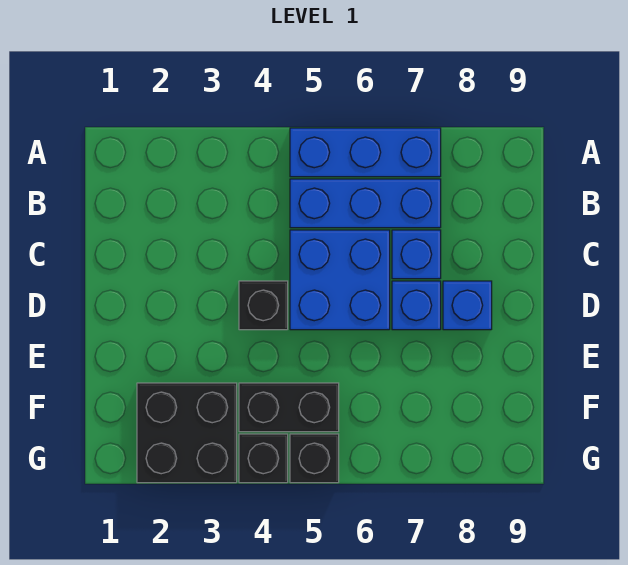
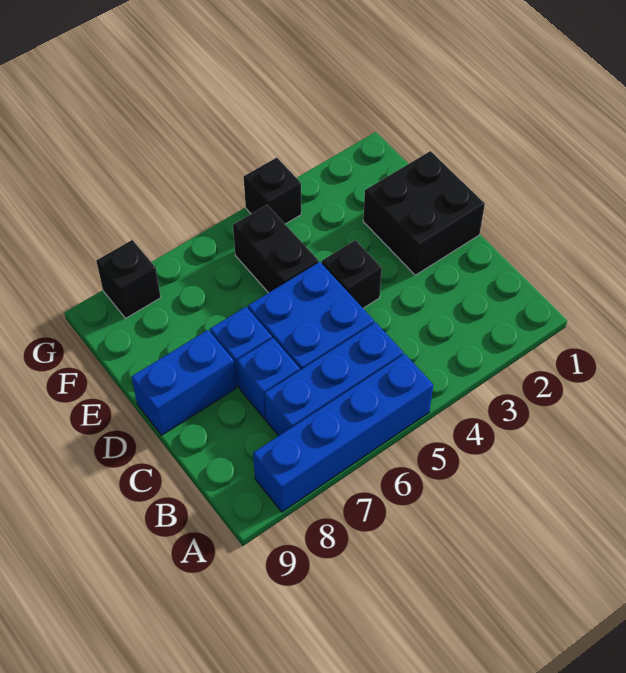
blue brick A5:A7 level 1 -> blue brick A5:A8 level 1
blue brick D8 level 1 -> blue brick D8:D9 level 1
black brick F2:G3 level 1 -> black brick D1:E2 level 1
black brick F4:F5 level 1 -> black brick E5:F5 level 1
black brick G5 level 1 -> black brick G8 level 1

